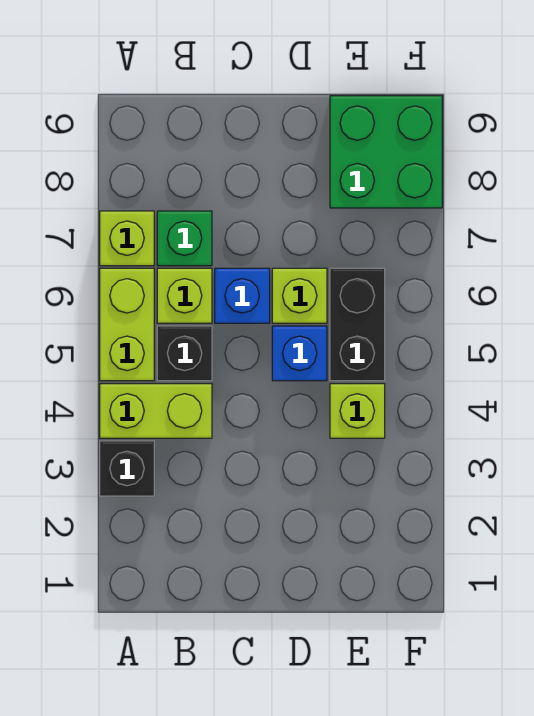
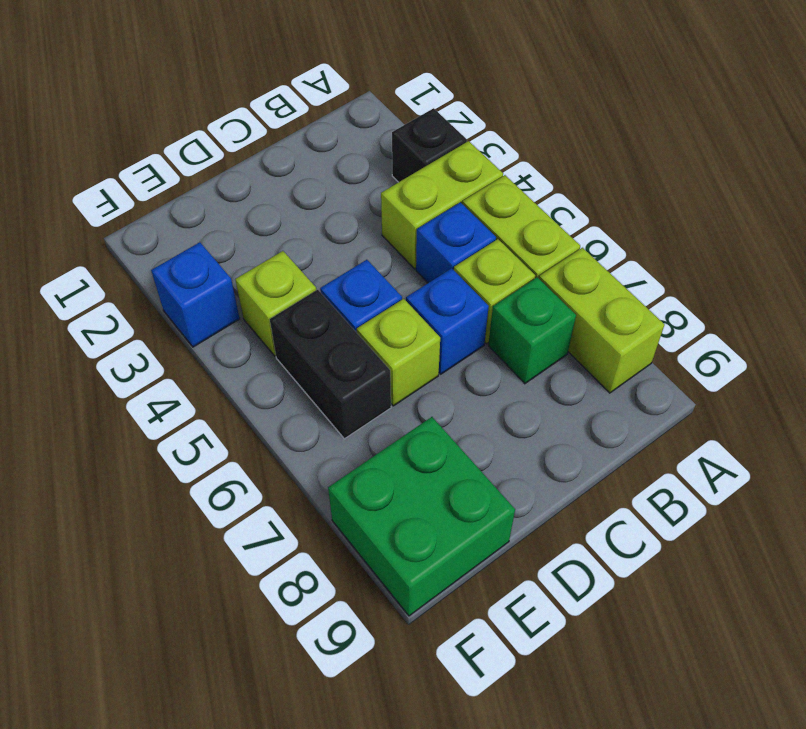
lime brick A7 level 1 -> lime brick A7:A8 level 1
black brick B5 level 1 -> blue brick B5 level 1
none -> blue brick F3 level 1

